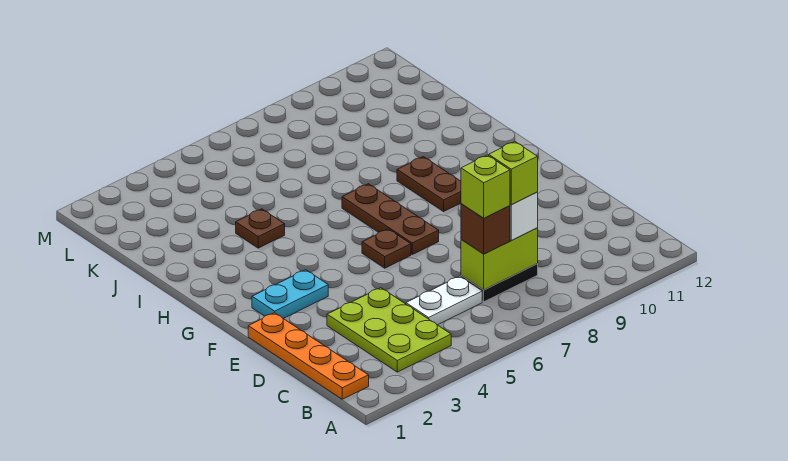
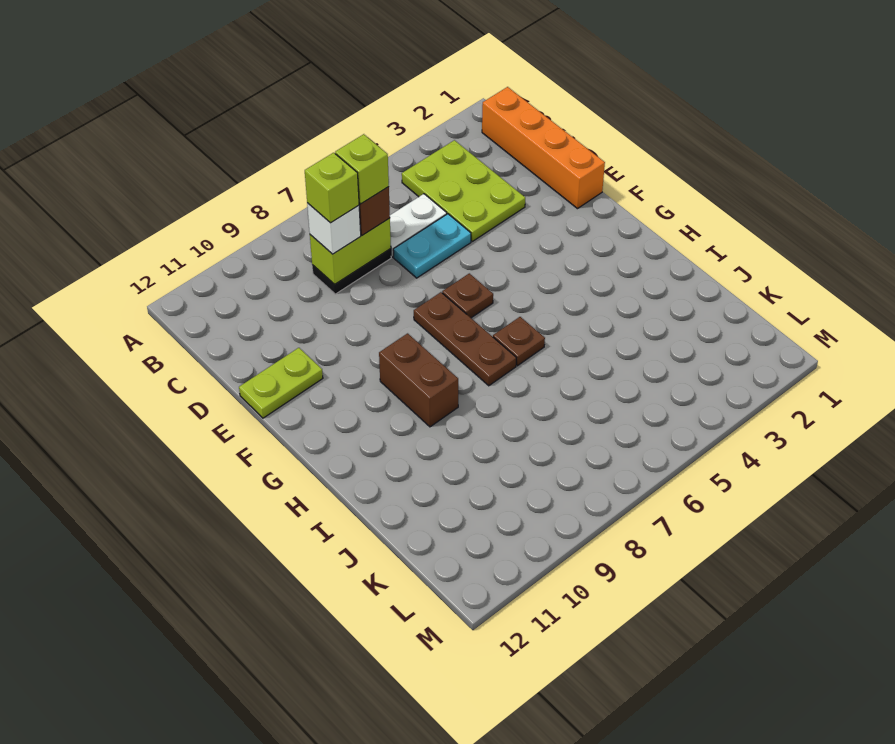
orange plate B1:E1 level 1 -> orange brick B1:E1 level 1
none -> lime plate E11:E12 level 1
cyan plate F2:F3 level 1 -> cyan plate D5:D6 level 1
brown plate G9:H9 level 1 -> brown brick G9:H9 level 1
brown plate I4 level 1 -> brown plate H6 level 1

